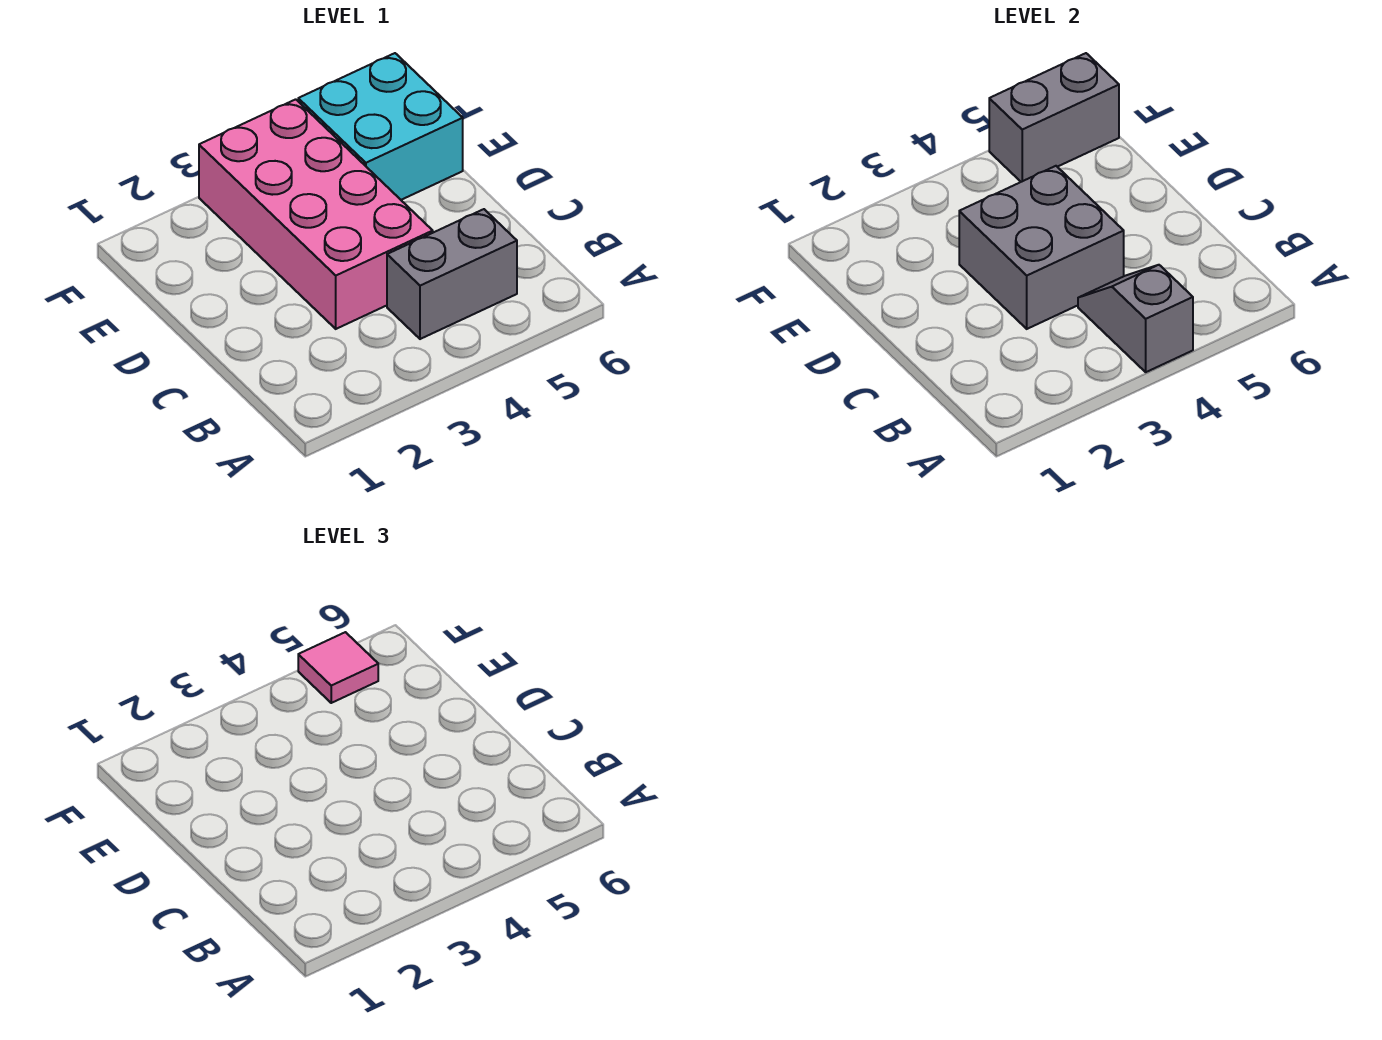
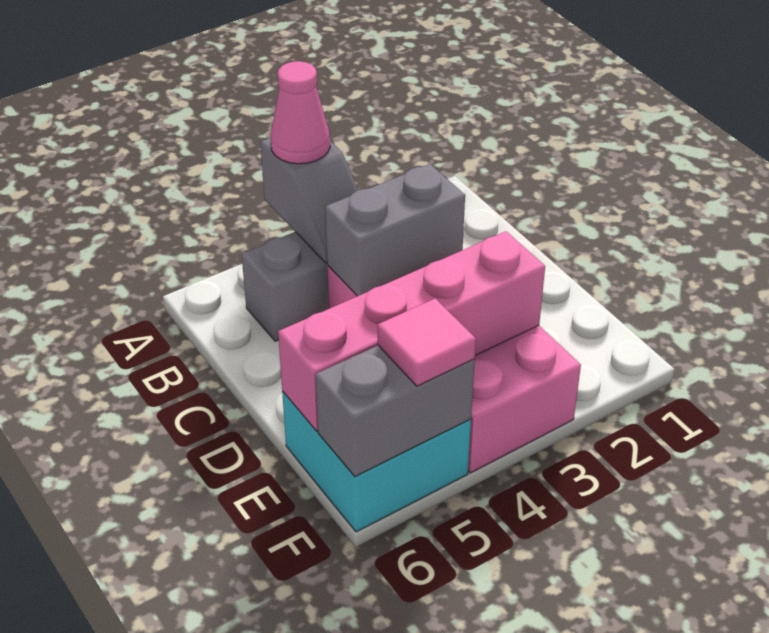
none -> pink cone A4 level 3
grey brick C3:D4 level 2 -> grey brick C3:C4 level 2
none -> pink brick E3:E6 level 2

